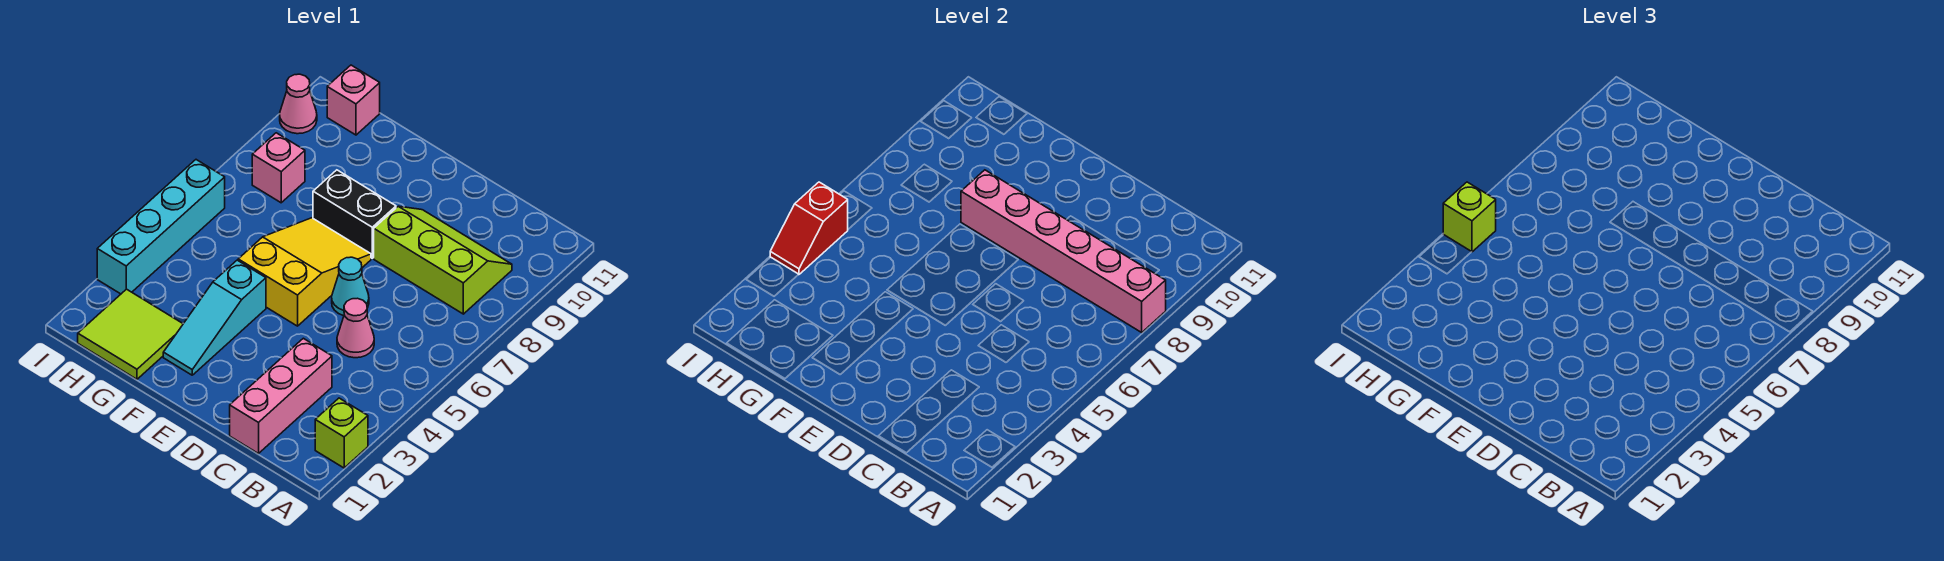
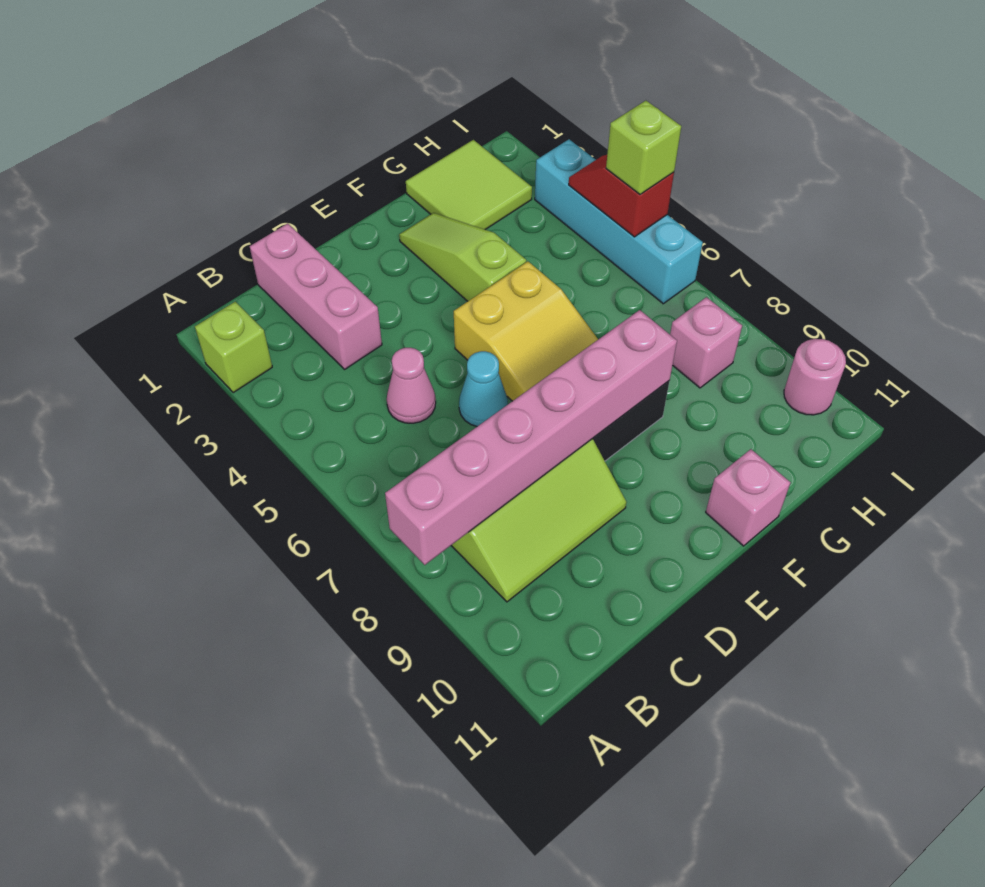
cyan slope F2:F4 level 1 top 4 -> lime slope F2:F4 level 1 top 4
pink brick H11 level 1 -> pink brick F11 level 1
pink cone I10 level 1 -> pink round brick I10 level 1

